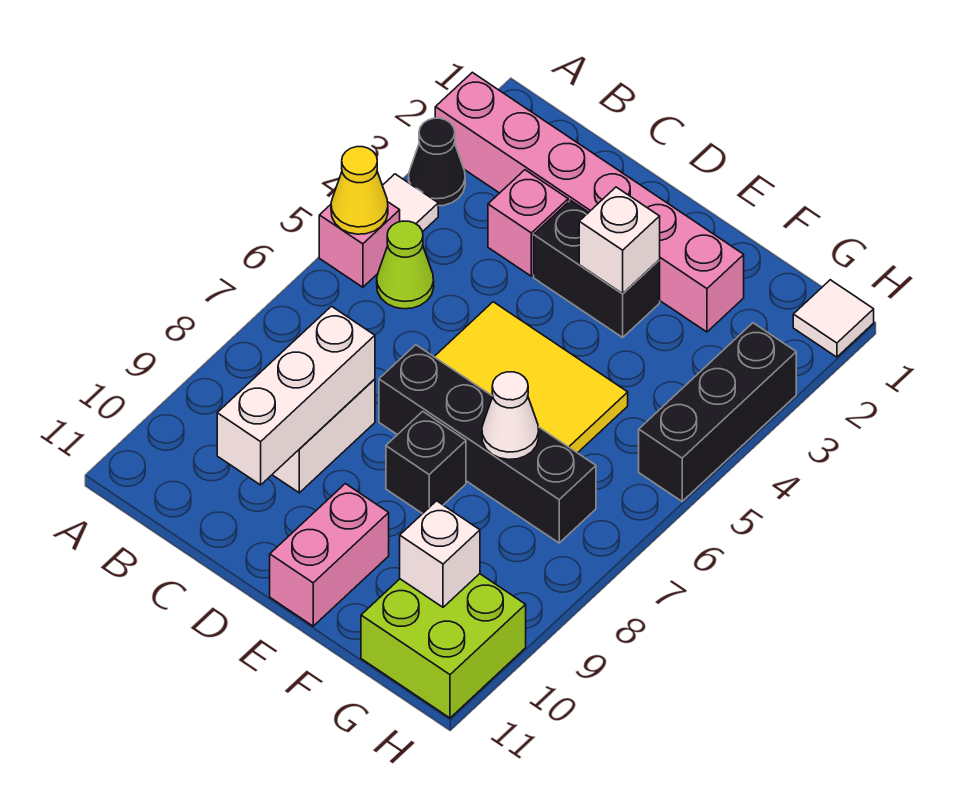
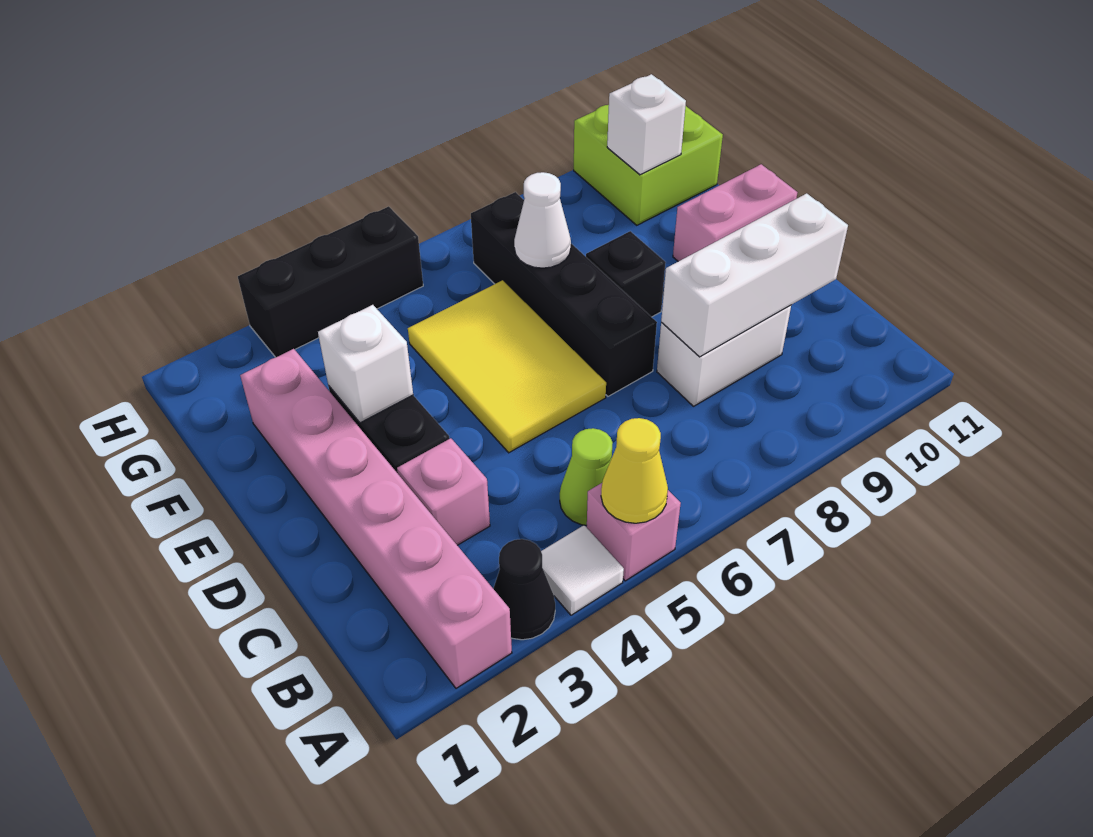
white tile H1 level 1 -> none

